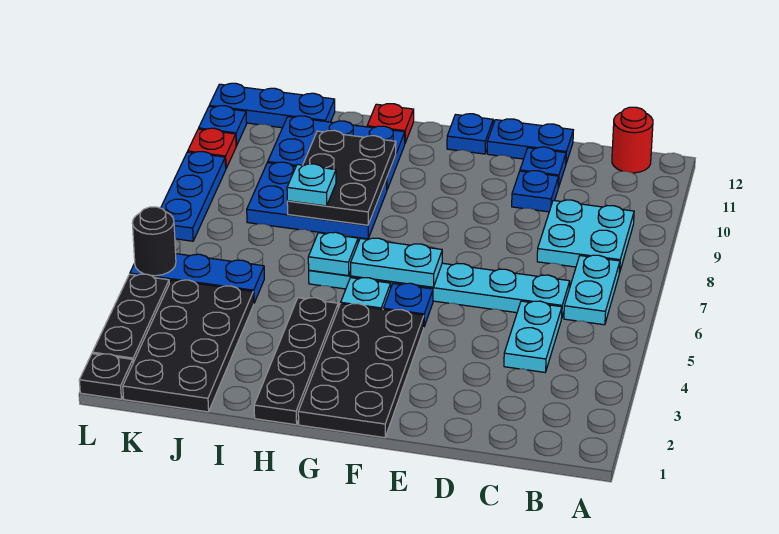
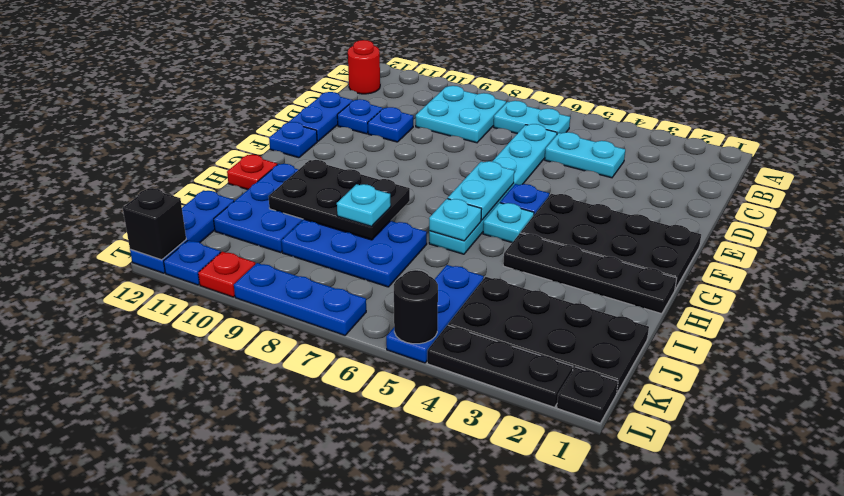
blue plate H8:J9 level 1 -> blue plate I7:J9 level 1
none -> black brick L12 level 2

